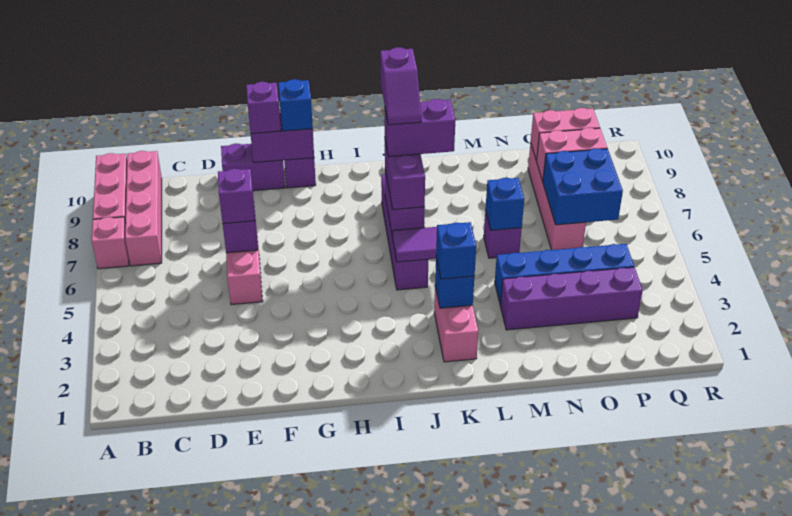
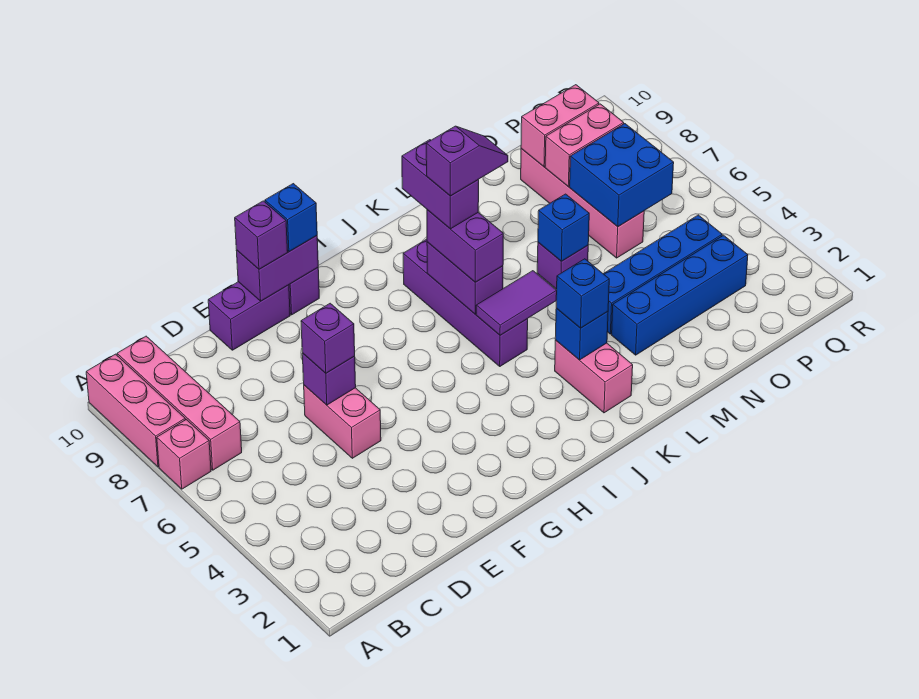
purple brick J7:K7 level 4 -> purple brick J7:J8 level 4
purple slope J7:J8 level 5 top 8 -> purple slope J7:K7 level 5 top J
purple brick M3:P3 level 1 -> blue brick M3:P3 level 1

